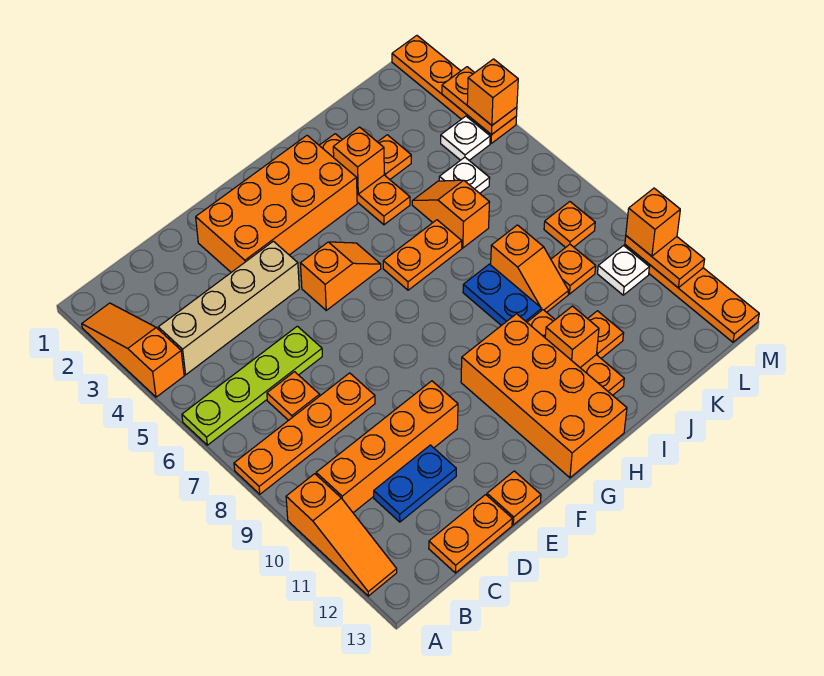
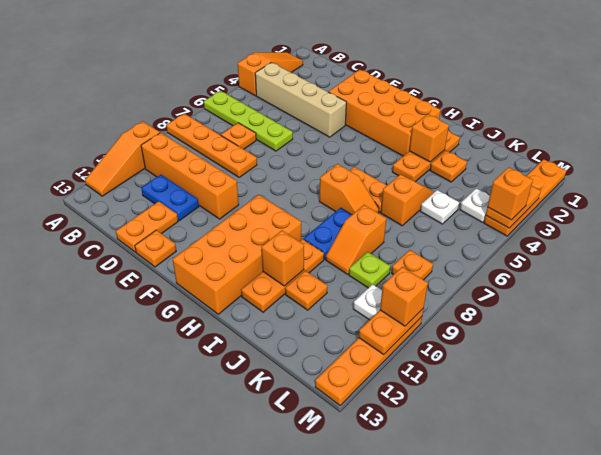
orange plate C13:D13 level 1 -> orange plate D12:D13 level 1
orange slope F5:G5 level 1 top F -> orange slope H7:I7 level 1 top H
orange plate K9 level 1 -> lime plate K9 level 1

